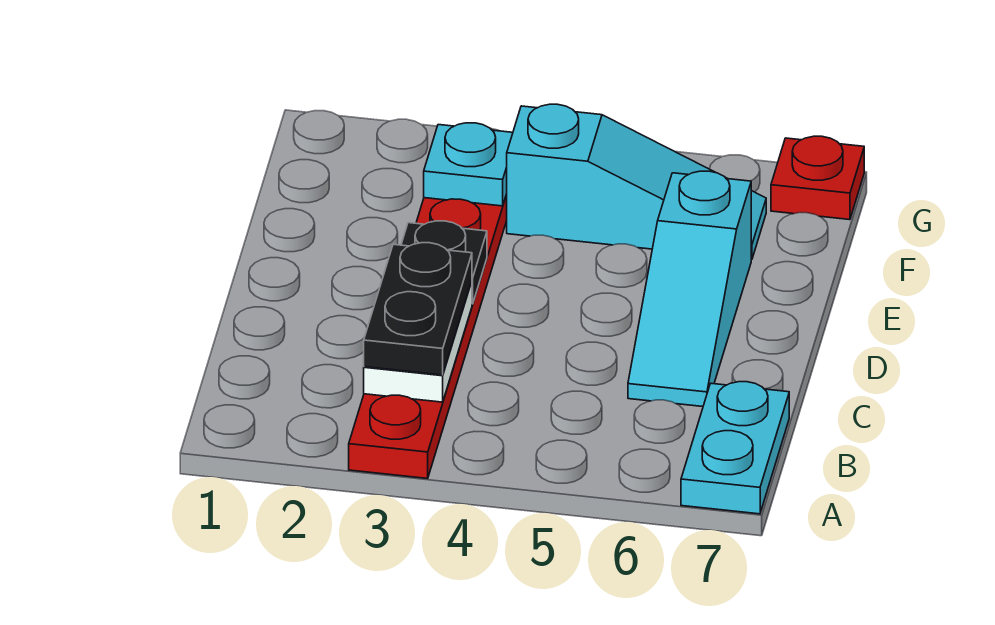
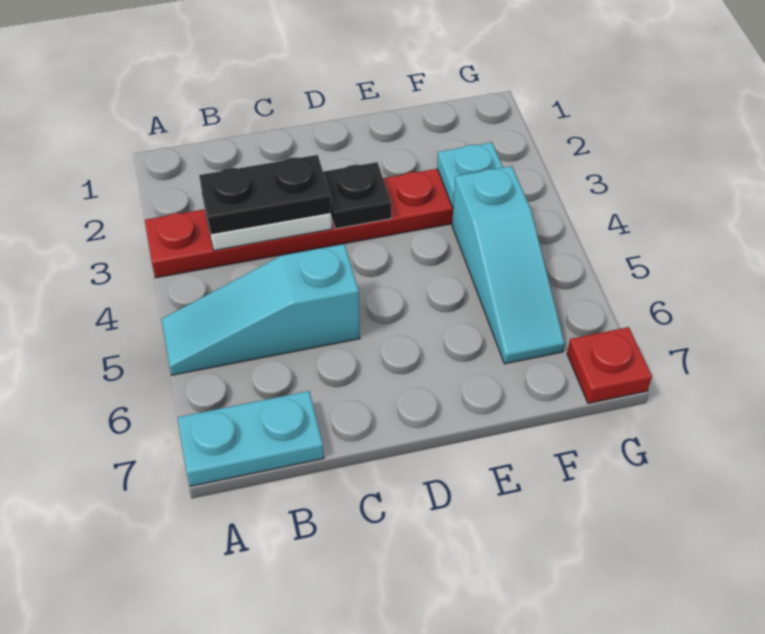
cyan slope C6:E6 level 1 top E -> cyan slope A5:C5 level 1 top C

